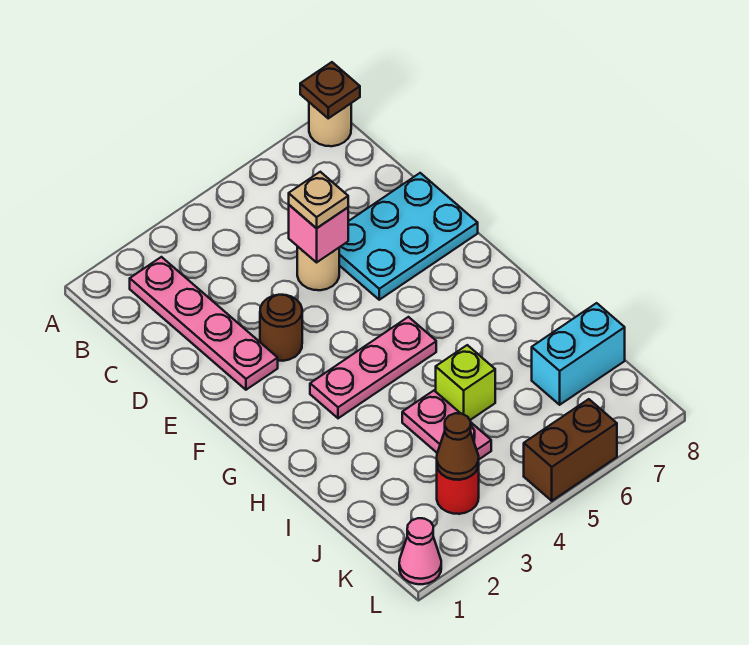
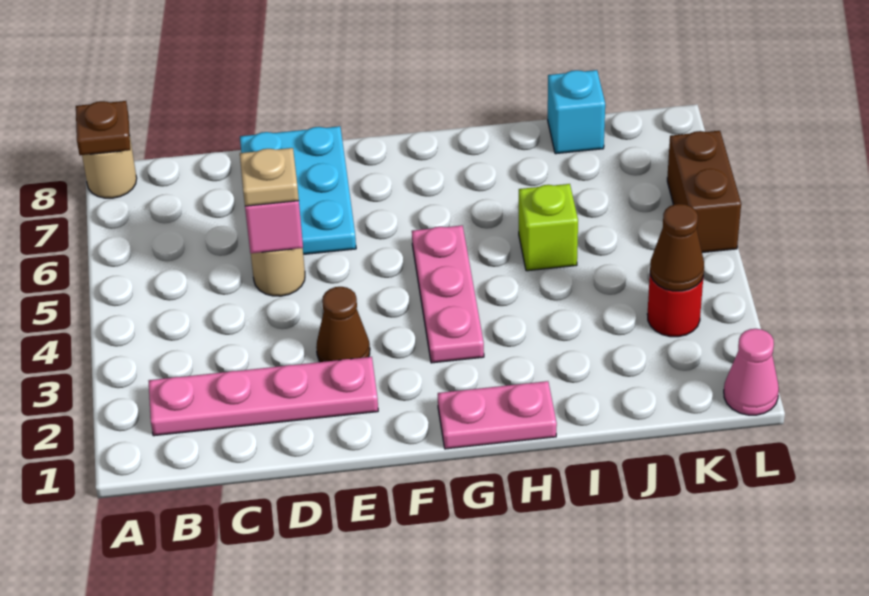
brown round brick E3 level 1 -> brown cone E3 level 1
pink plate I4:J4 level 1 -> pink plate G1:H1 level 1
cyan brick J7:J8 level 1 -> cyan brick J8 level 1

